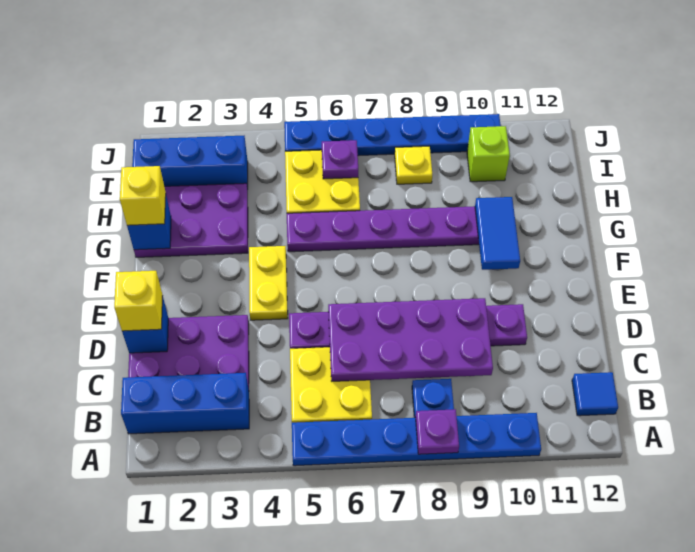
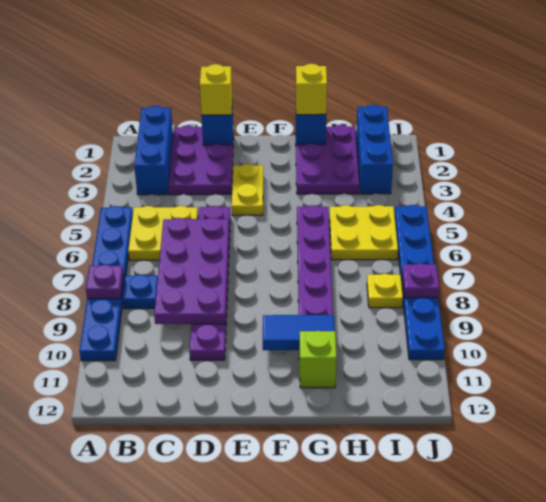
blue tile B12 level 1 -> none
yellow plate E4:F4 level 1 -> yellow plate E3:E4 level 1
purple plate I6 level 2 -> purple plate J8 level 2
lime brick I10 level 1 -> lime brick G11 level 1

